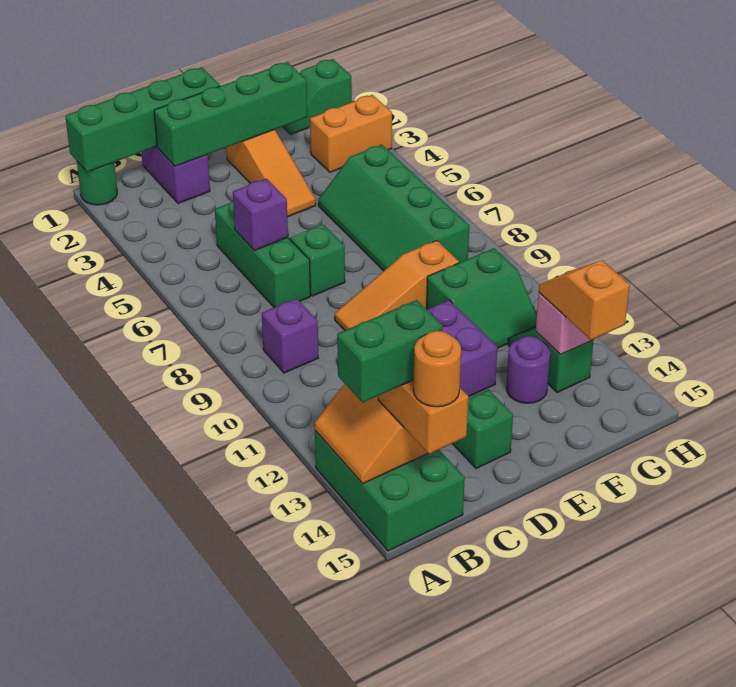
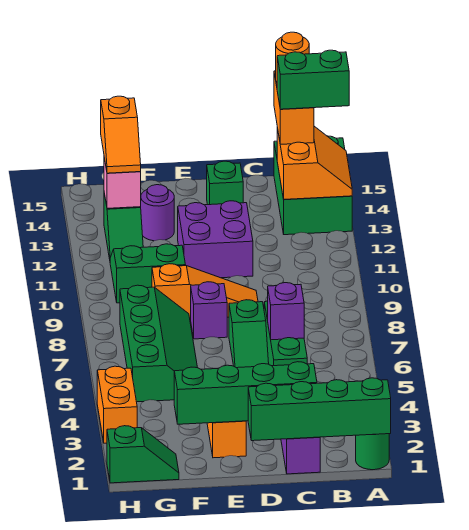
purple brick B9 level 1 -> purple brick E8 level 1
orange brick G3:H3 level 1 -> orange brick H3:H4 level 1

